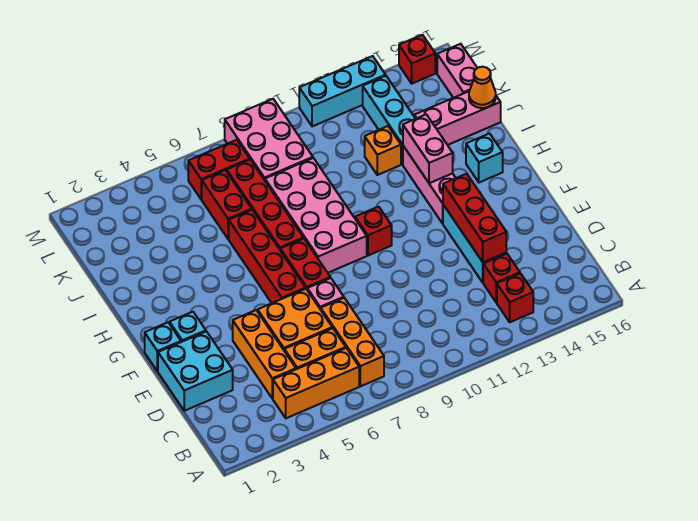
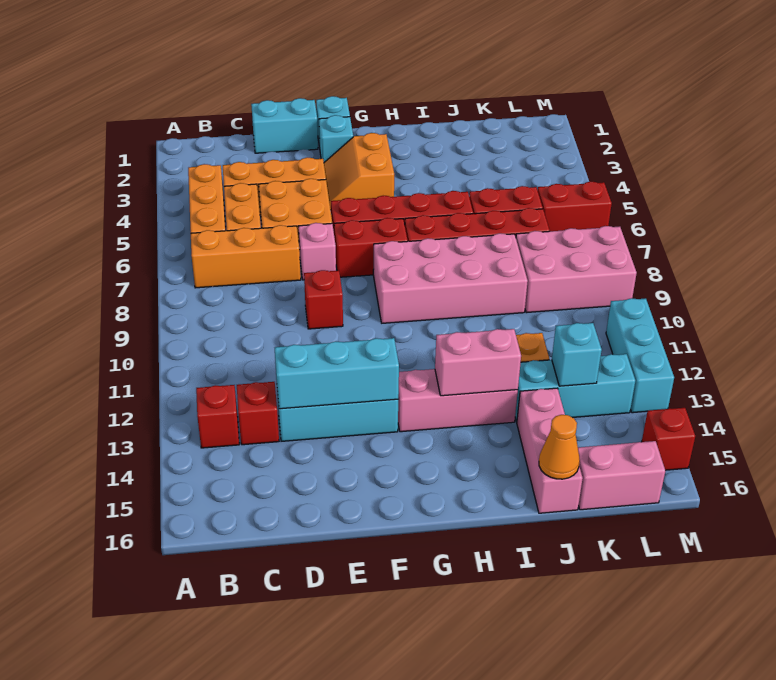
cyan brick D1:E2 level 1 -> cyan brick D1:E1 level 1
red brick D13:F13 level 2 -> cyan brick D13:F13 level 2
none -> orange slope F3:G4 level 1 top G
red brick G10 level 1 -> red brick E9 level 1
cyan brick H15 level 1 -> cyan brick K13 level 2
red brick L6:L7 level 1 -> red brick L6:M6 level 1

